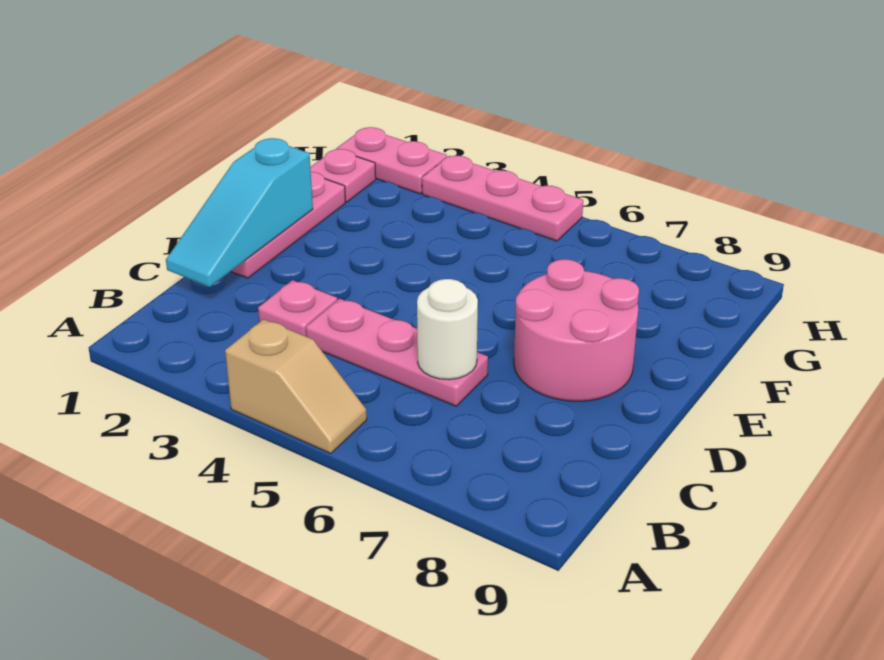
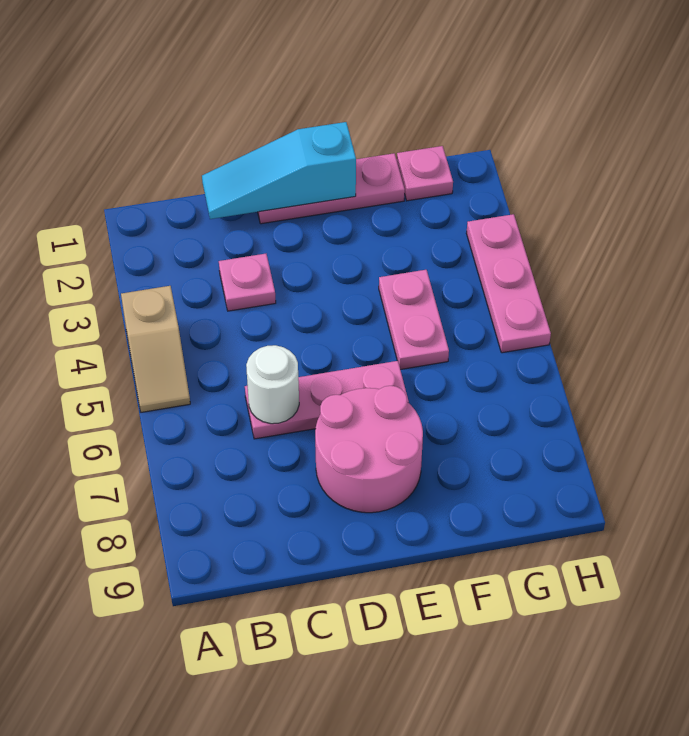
pink plate C4:C6 level 1 -> pink plate C6:E6 level 1
pink plate H1:H2 level 1 -> pink plate F4:F5 level 1

